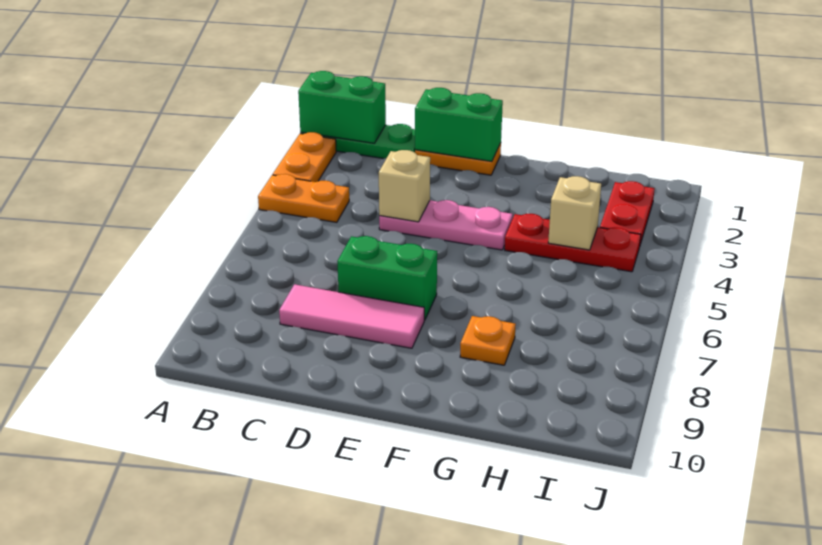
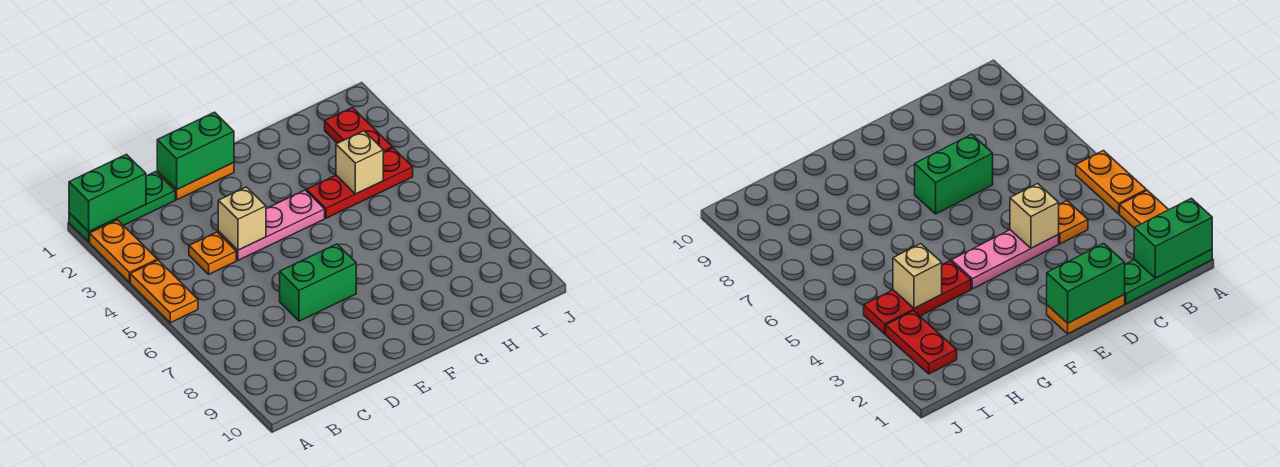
orange plate A4:B4 level 1 -> orange plate A4:A5 level 1
pink tile C8:E8 level 1 -> none
orange plate G8 level 1 -> orange plate C4 level 1

